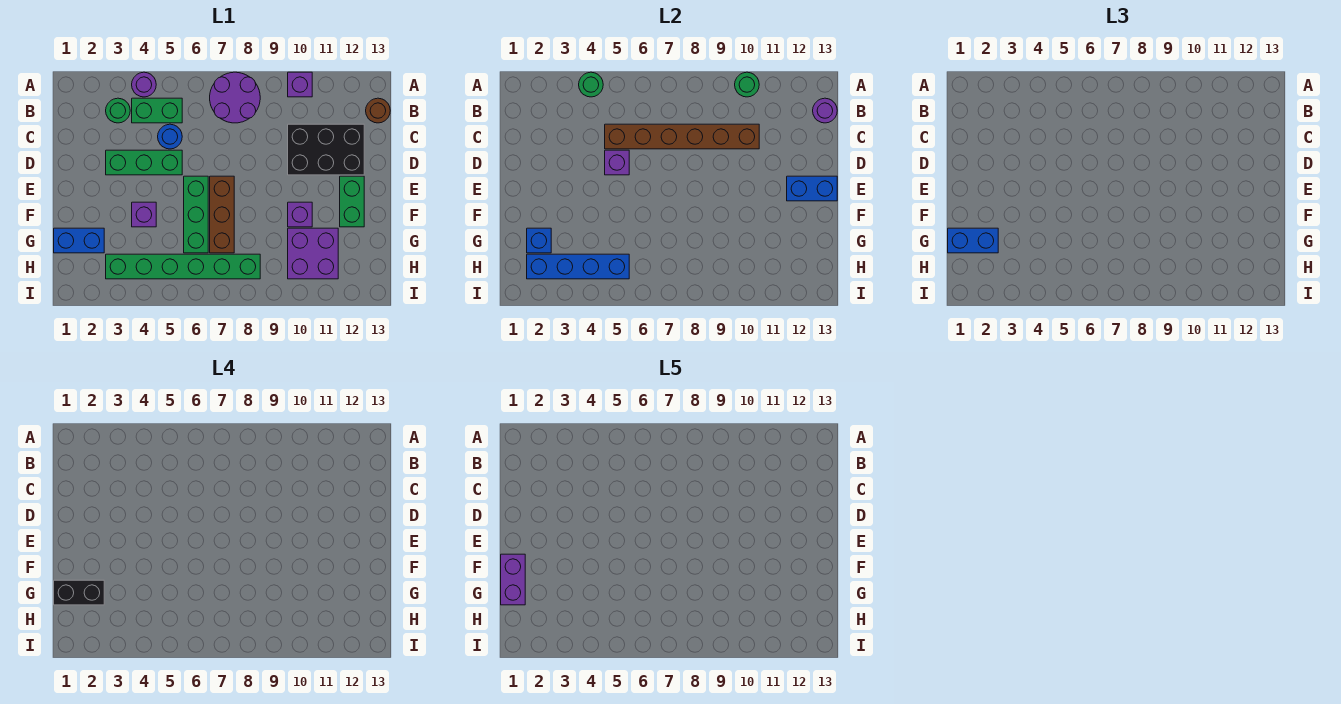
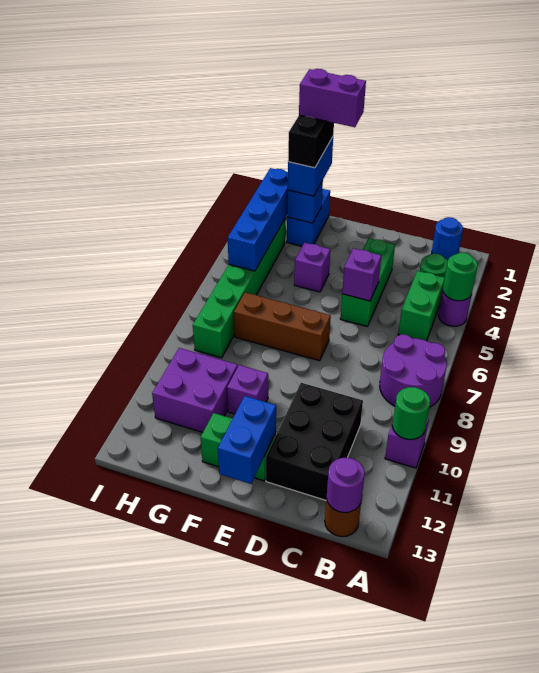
blue round brick C5 level 1 -> blue round brick B1 level 1
brown brick C5:C10 level 2 -> none
green brick E6:G6 level 1 -> none

